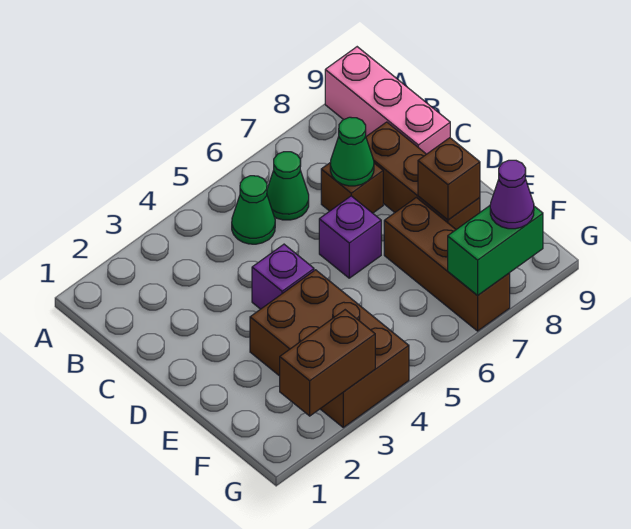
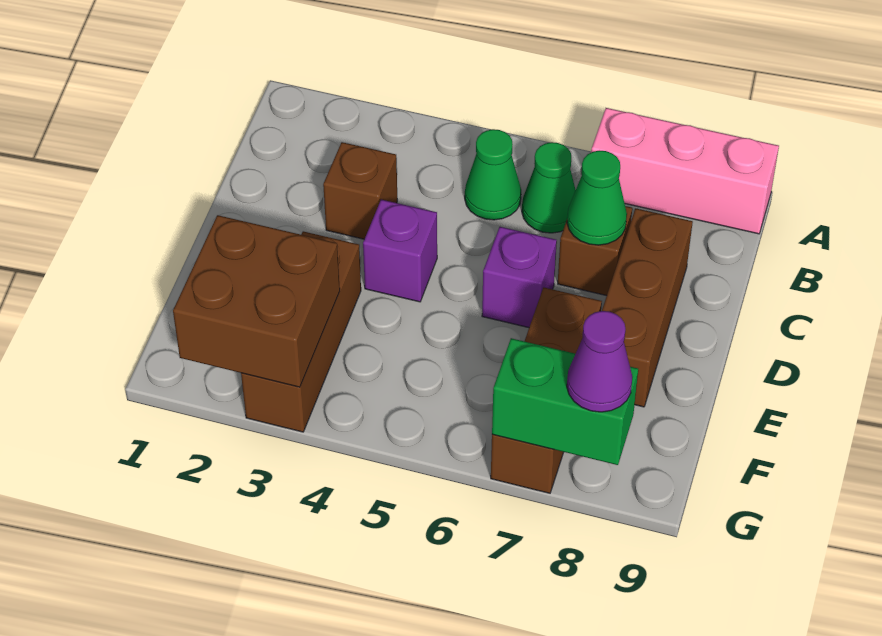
pink brick A9:C9 level 1 -> pink brick A7:A9 level 1
brown brick E3:G4 level 1 -> brown brick E3:G3 level 1
brown brick E8 level 2 -> brown brick C3 level 1
brown brick G2:G3 level 2 -> brown brick F2:G3 level 2

